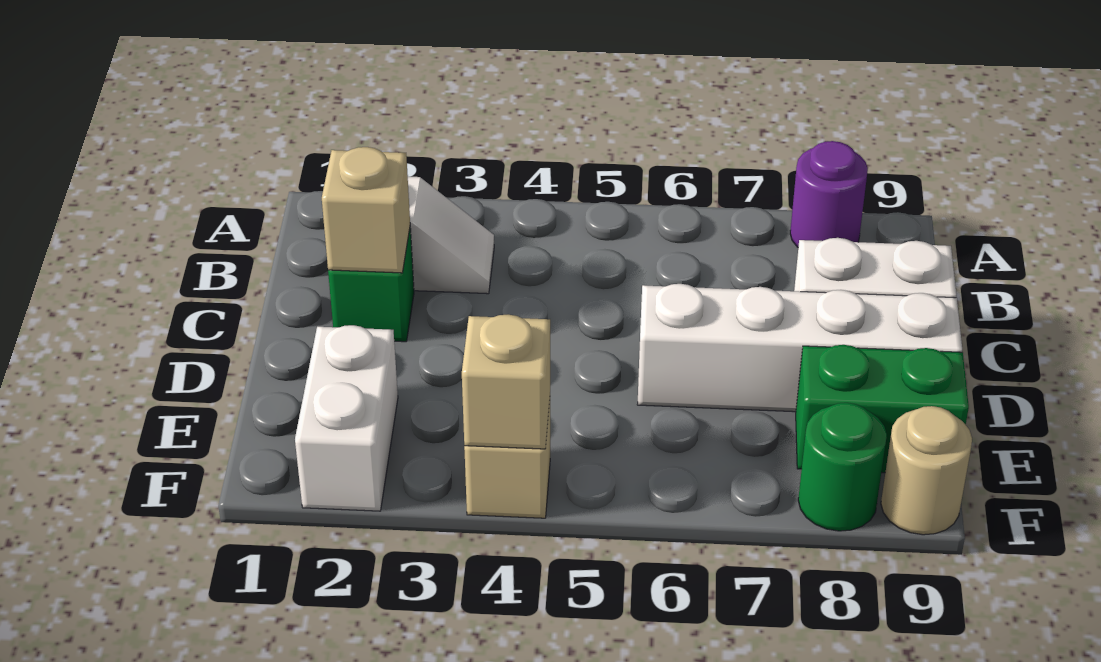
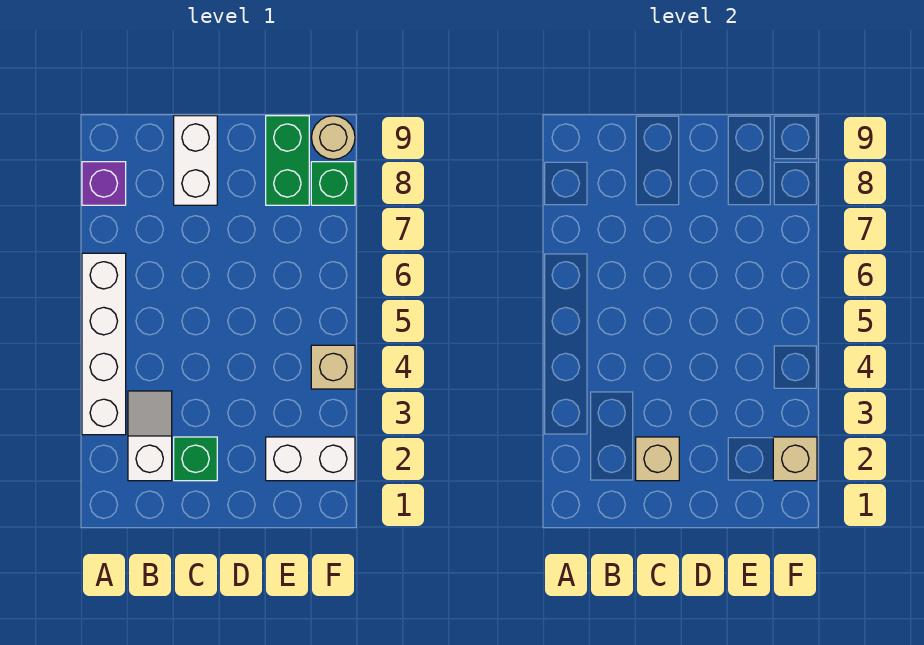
purple round brick A8 level 1 -> purple brick A8 level 1
white brick D6:D9 level 1 -> white brick A3:A6 level 1
tan brick F4 level 2 -> tan brick F2 level 2
green round brick F8 level 1 -> green brick F8 level 1

